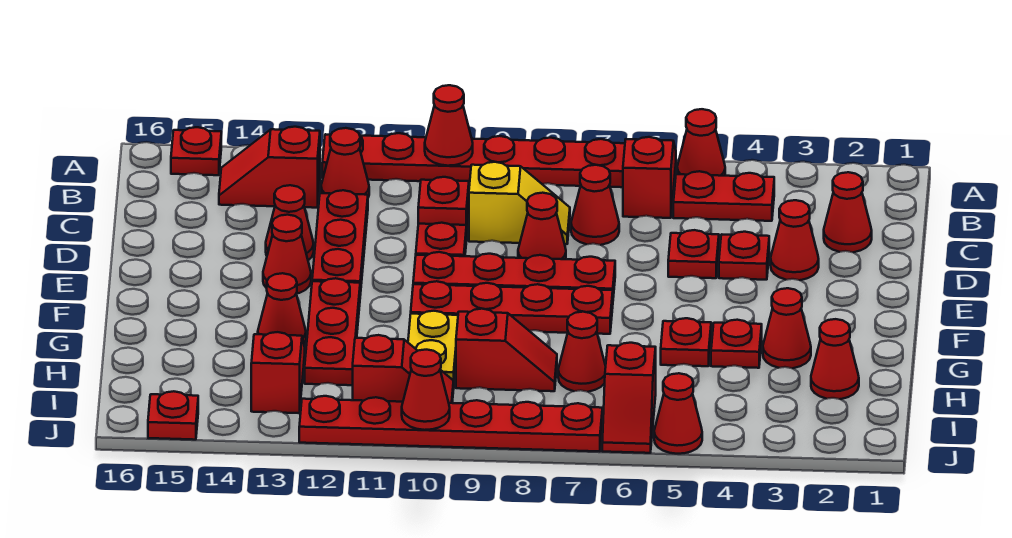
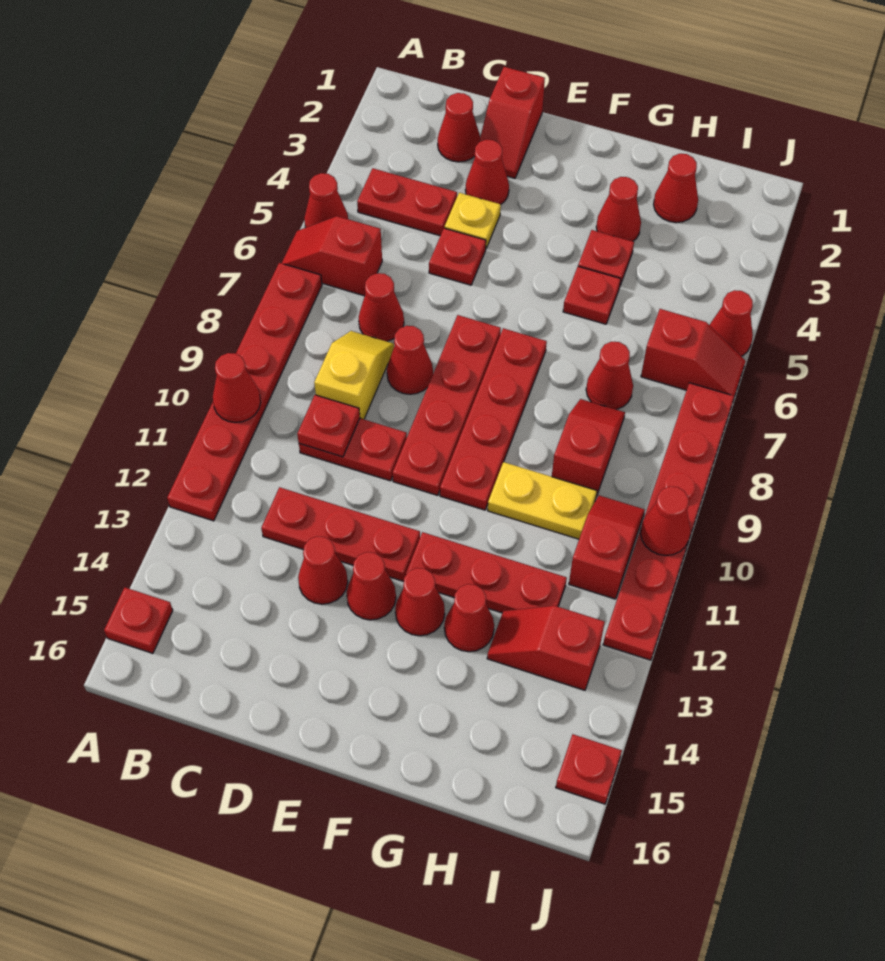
red plate B4:B5 level 1 -> red plate B4:C4 level 1
red cone B12 level 1 -> red cone F13 level 1
red slope B13:B14 level 1 top 13 -> red slope D1:D2 level 1 top 1
red plate D4 level 1 -> yellow plate D4 level 1

